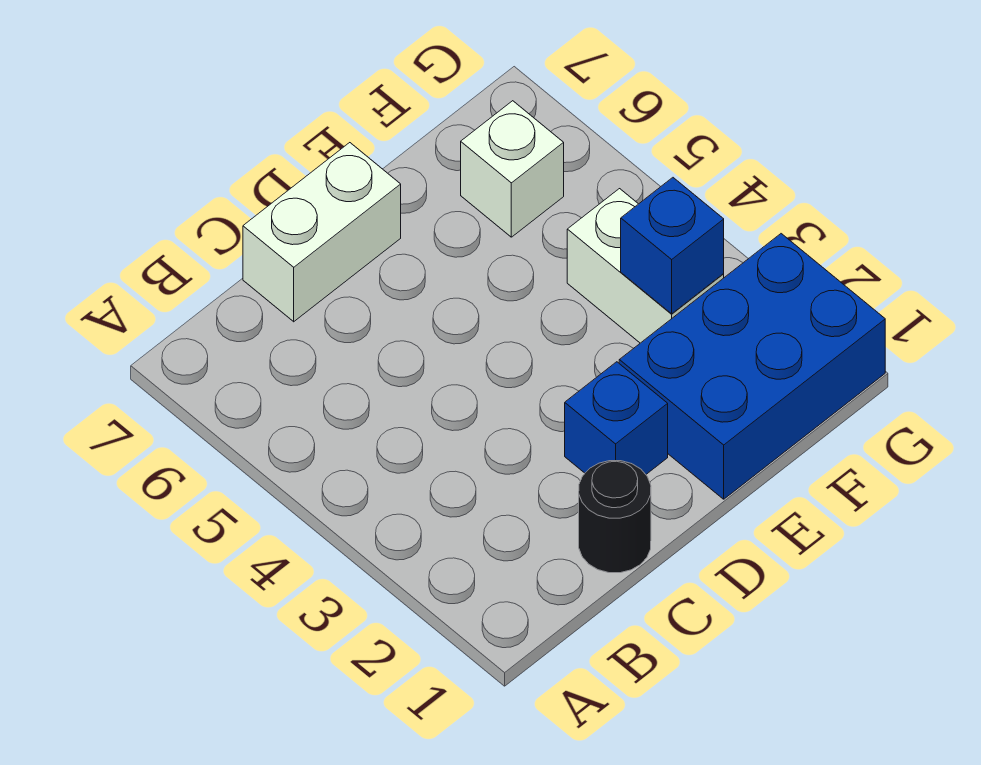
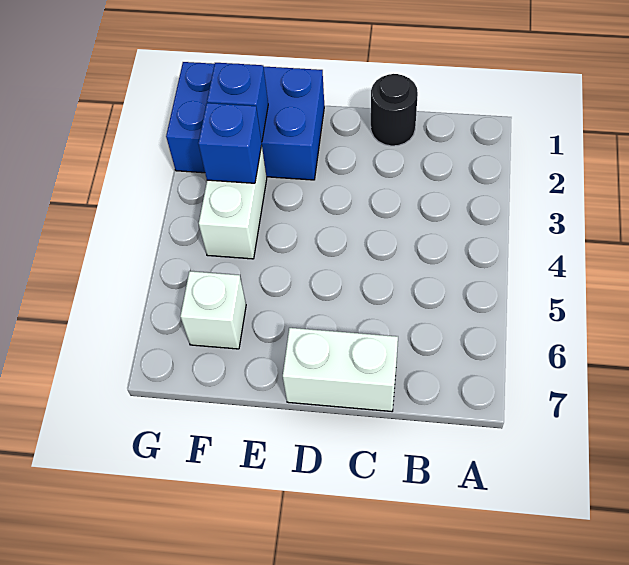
blue brick D2 level 1 -> blue brick F2 level 2

